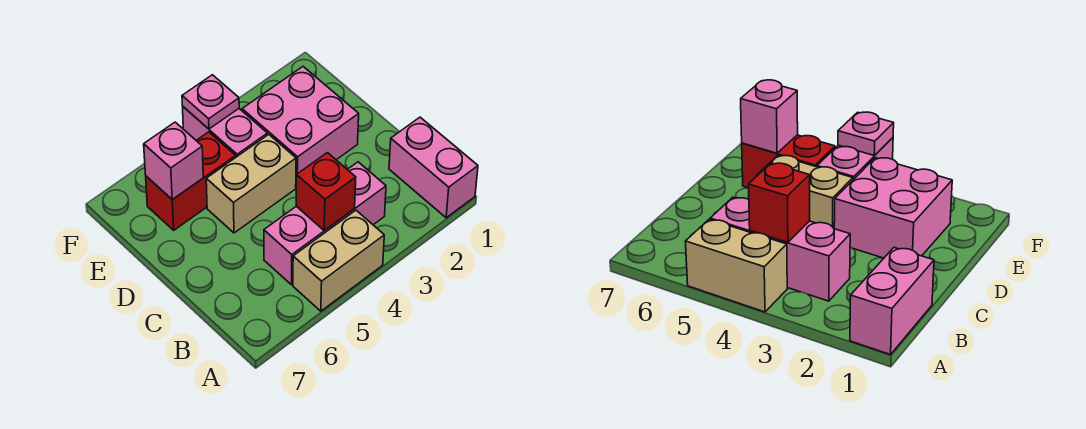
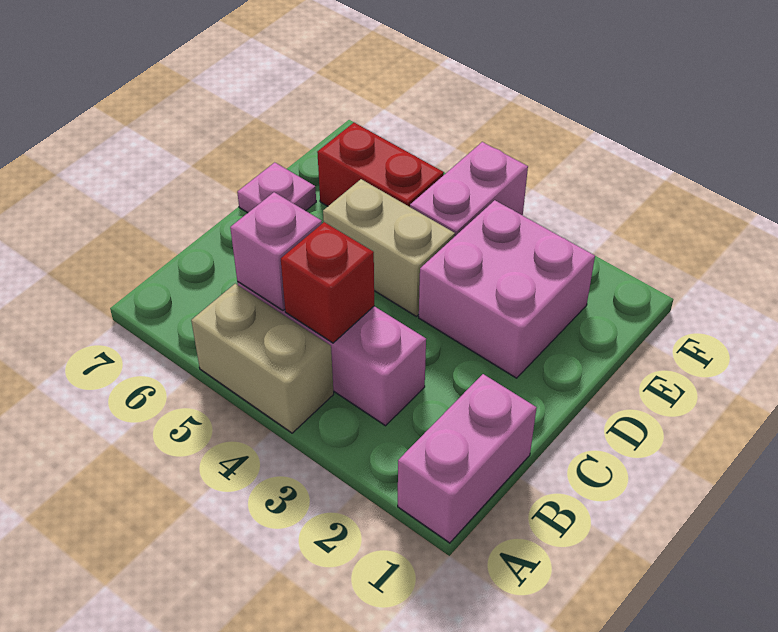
pink brick E6 level 2 -> pink brick B5 level 2
pink plate F4 level 2 -> pink plate D7 level 1

